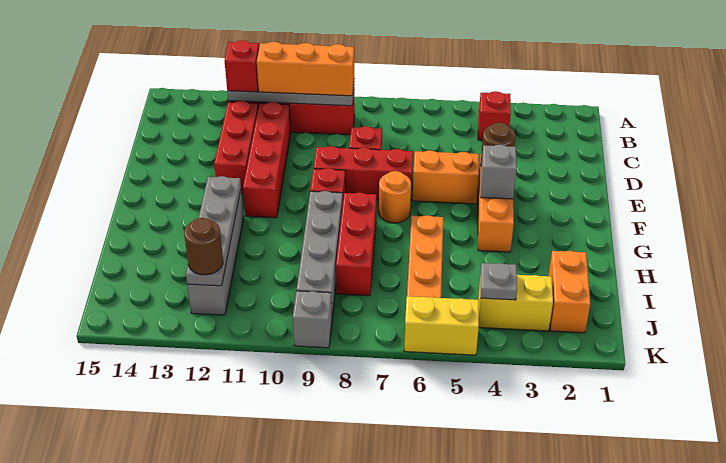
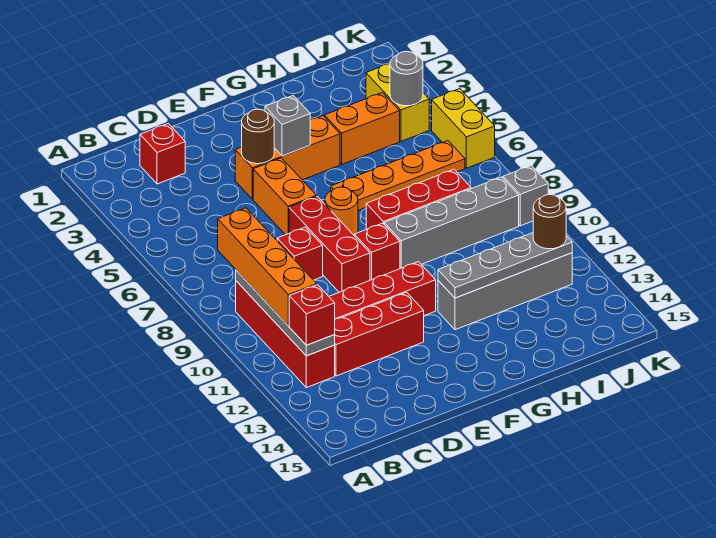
red brick B4 level 1 -> red brick C2 level 1
orange brick B9:B11 level 3 -> orange brick B8:B11 level 3
orange brick I2:J2 level 1 -> orange brick H4:I4 level 1
grey plate J4 level 2 -> grey round brick J4 level 2

